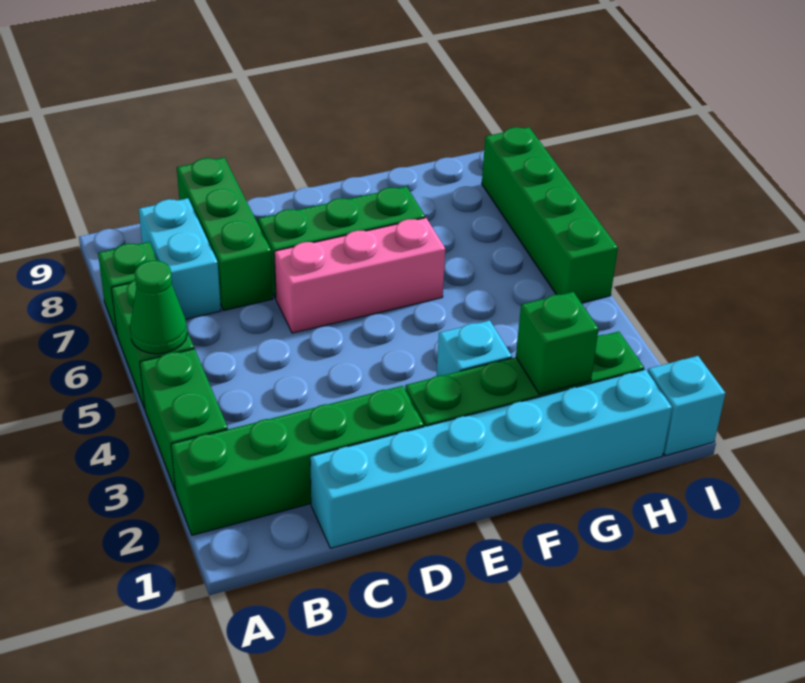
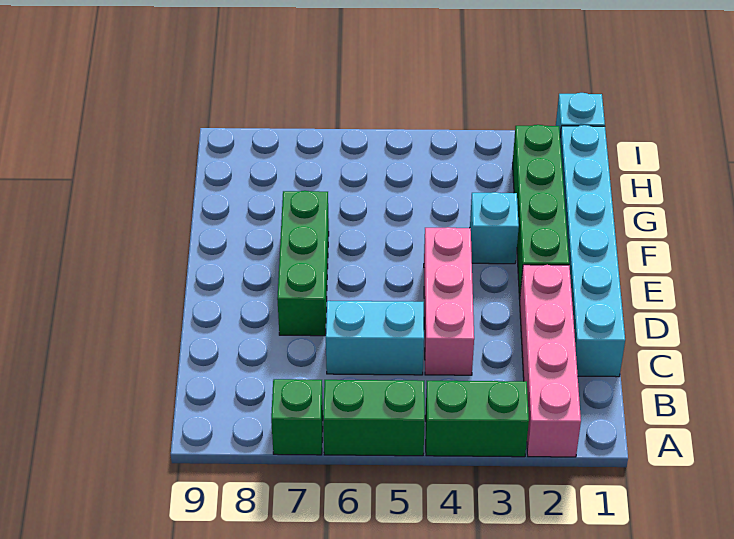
green brick A2:D2 level 1 -> pink brick A2:D2 level 1
green cone A5 level 2 -> none
cyan brick B7:B8 level 1 -> cyan brick C5:C6 level 1
green brick C7:C9 level 1 -> none
pink brick D6:F6 level 1 -> pink brick C4:E4 level 1
green brick G2 level 2 -> none
green brick I5:I8 level 1 -> none

